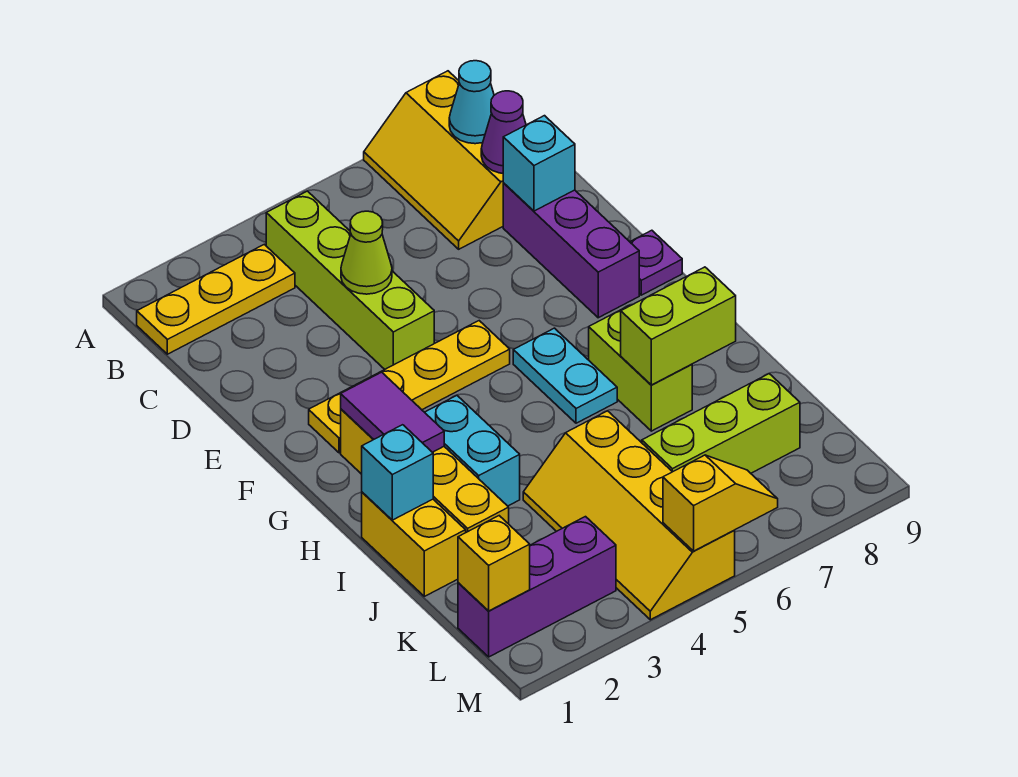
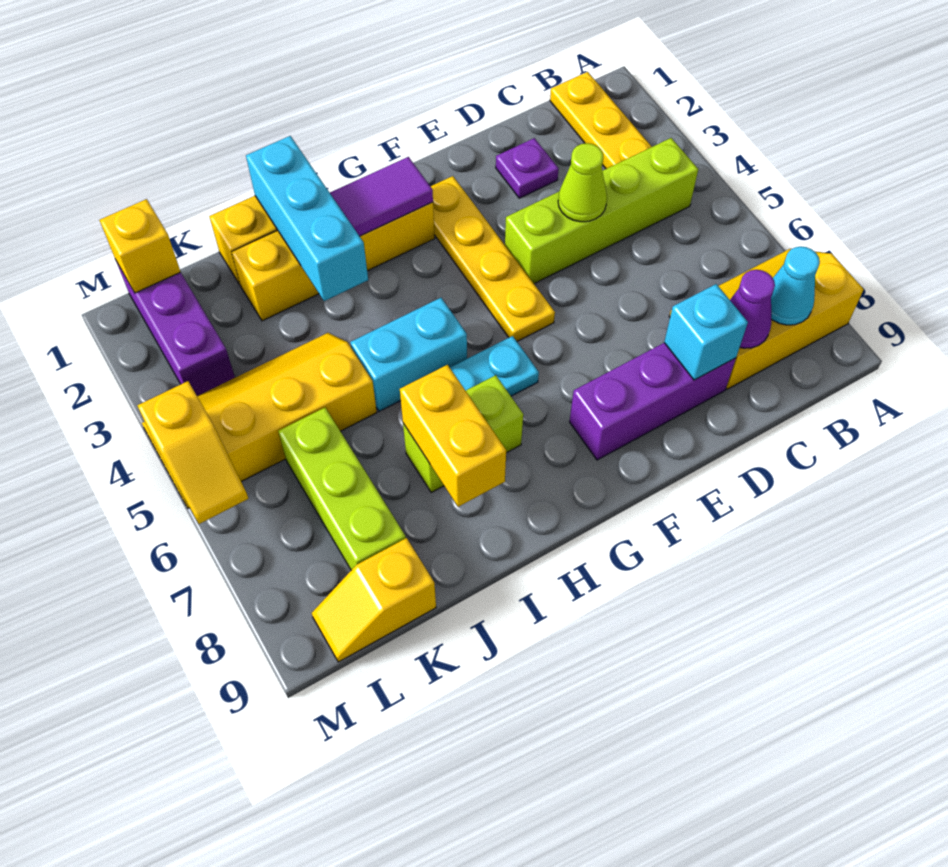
purple plate F9 level 1 -> purple plate D2 level 1
cyan brick H3:I3 level 1 -> cyan brick H5:I5 level 1
cyan brick I1 level 2 -> cyan brick I1:I3 level 2
lime brick I7:I8 level 2 -> yellow brick I7:I8 level 2
none -> yellow slope K9:L9 level 1 top K

